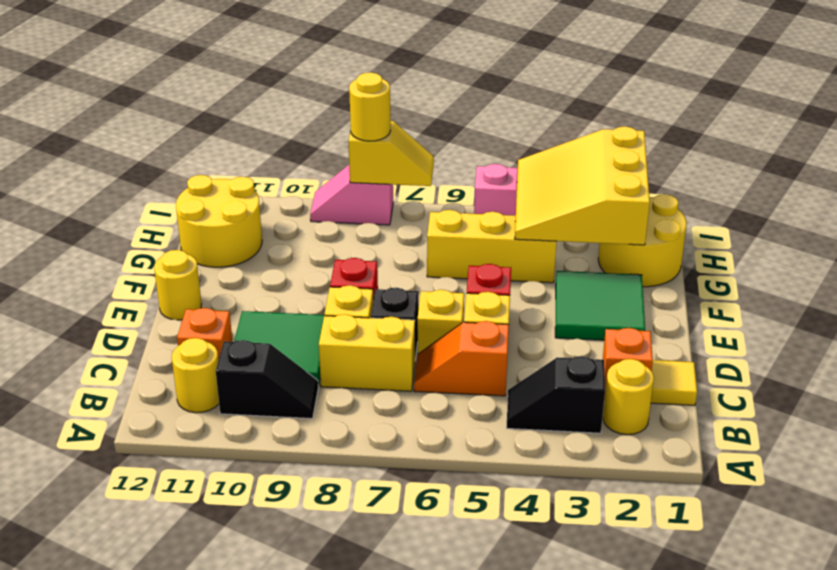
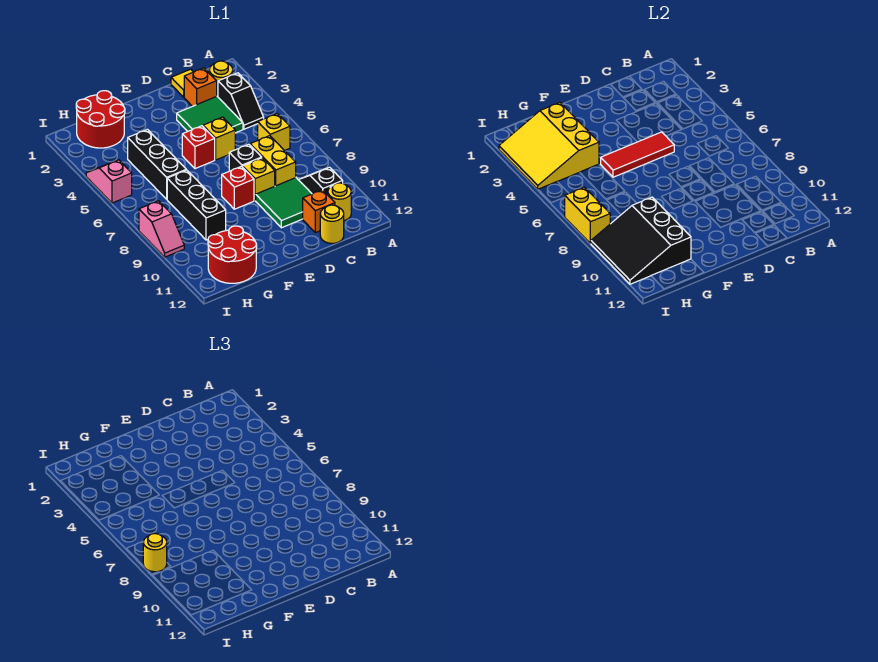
orange slope C5:C6 level 1 top 5 -> none
none -> red tile D5:F5 level 2
yellow brick D6 level 1 -> yellow brick B6 level 1
green tile E2:F3 level 1 -> green tile C3:D4 level 1
yellow round brick E12 level 1 -> yellow round brick C12 level 1
yellow round brick G1:H2 level 1 -> red round brick G1:H2 level 1
yellow slope G2:I4 level 2 top 2 -> yellow slope G2:I4 level 2 top G
yellow brick G4:G6 level 1 -> black brick G4:G6 level 1
none -> black brick G7:G9 level 1
none -> black slope G9:I11 level 2 top G
yellow round brick G11:H12 level 1 -> red round brick G11:H12 level 1
yellow slope I7:I8 level 2 top 8 -> yellow brick I7:I8 level 2

